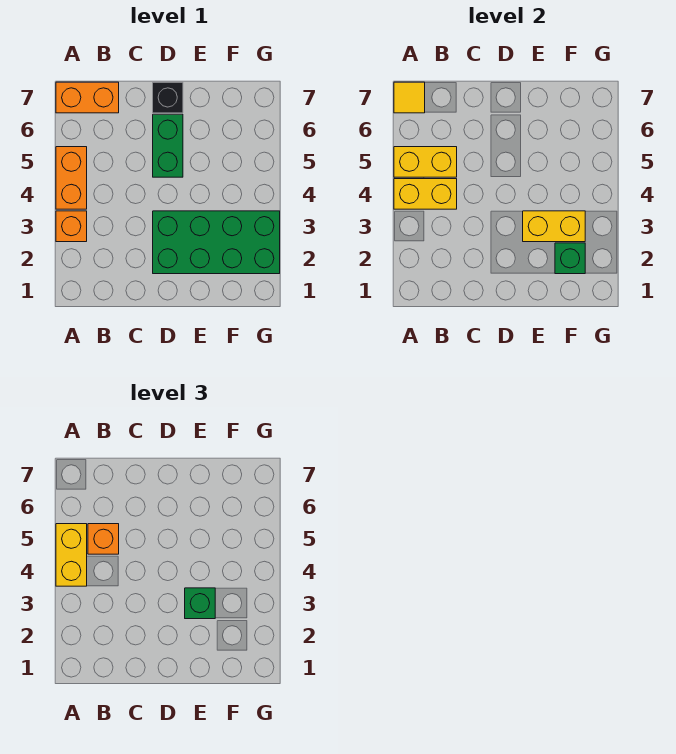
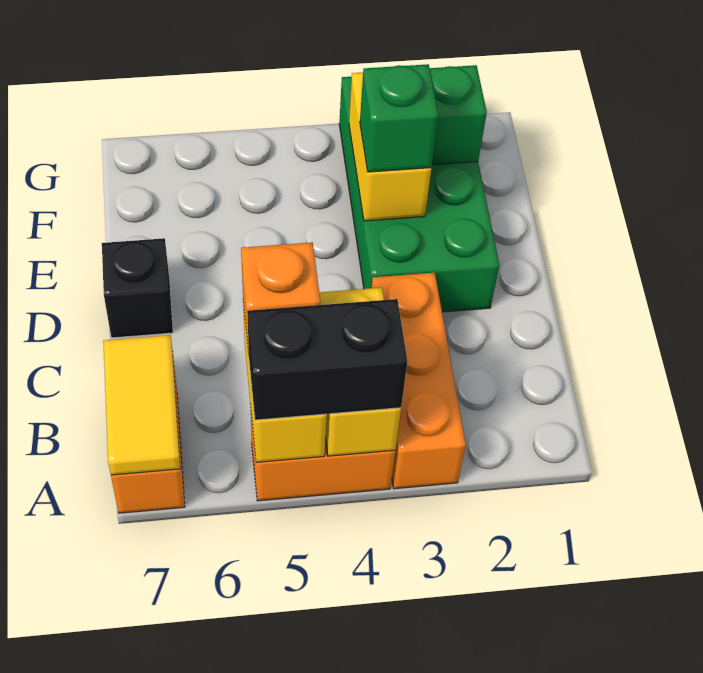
orange brick A3 level 1 -> orange brick A3:C3 level 1
yellow brick A4:A5 level 3 -> black brick A4:A5 level 3
yellow tile A7 level 2 -> yellow tile A7:B7 level 2
green brick D5:D6 level 1 -> none

